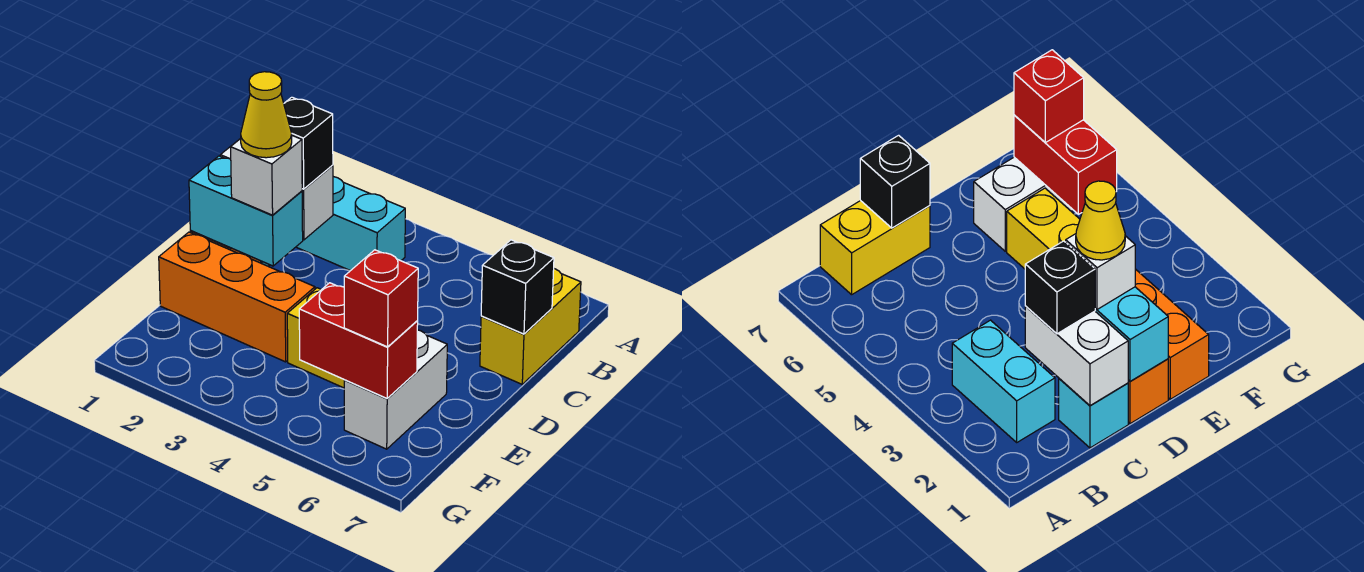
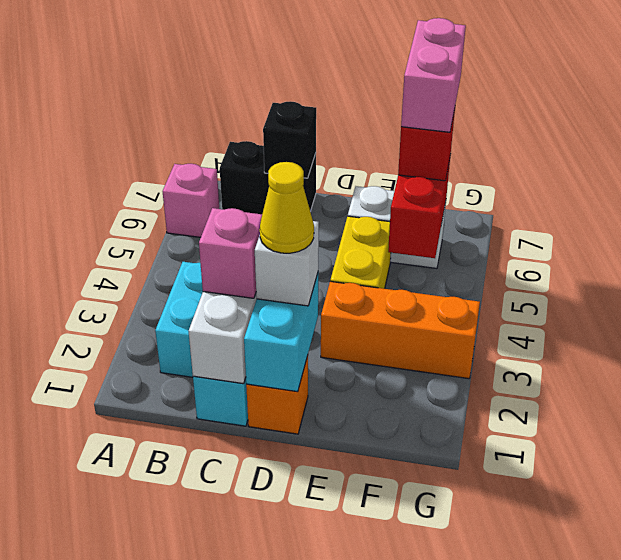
none -> pink brick A6 level 1
yellow brick B7:C7 level 1 -> black brick B7:C7 level 1
black brick C2 level 3 -> pink brick C2 level 3
orange brick E1:E3 level 1 -> orange brick E3:G3 level 1
none -> pink brick F6:F7 level 4

